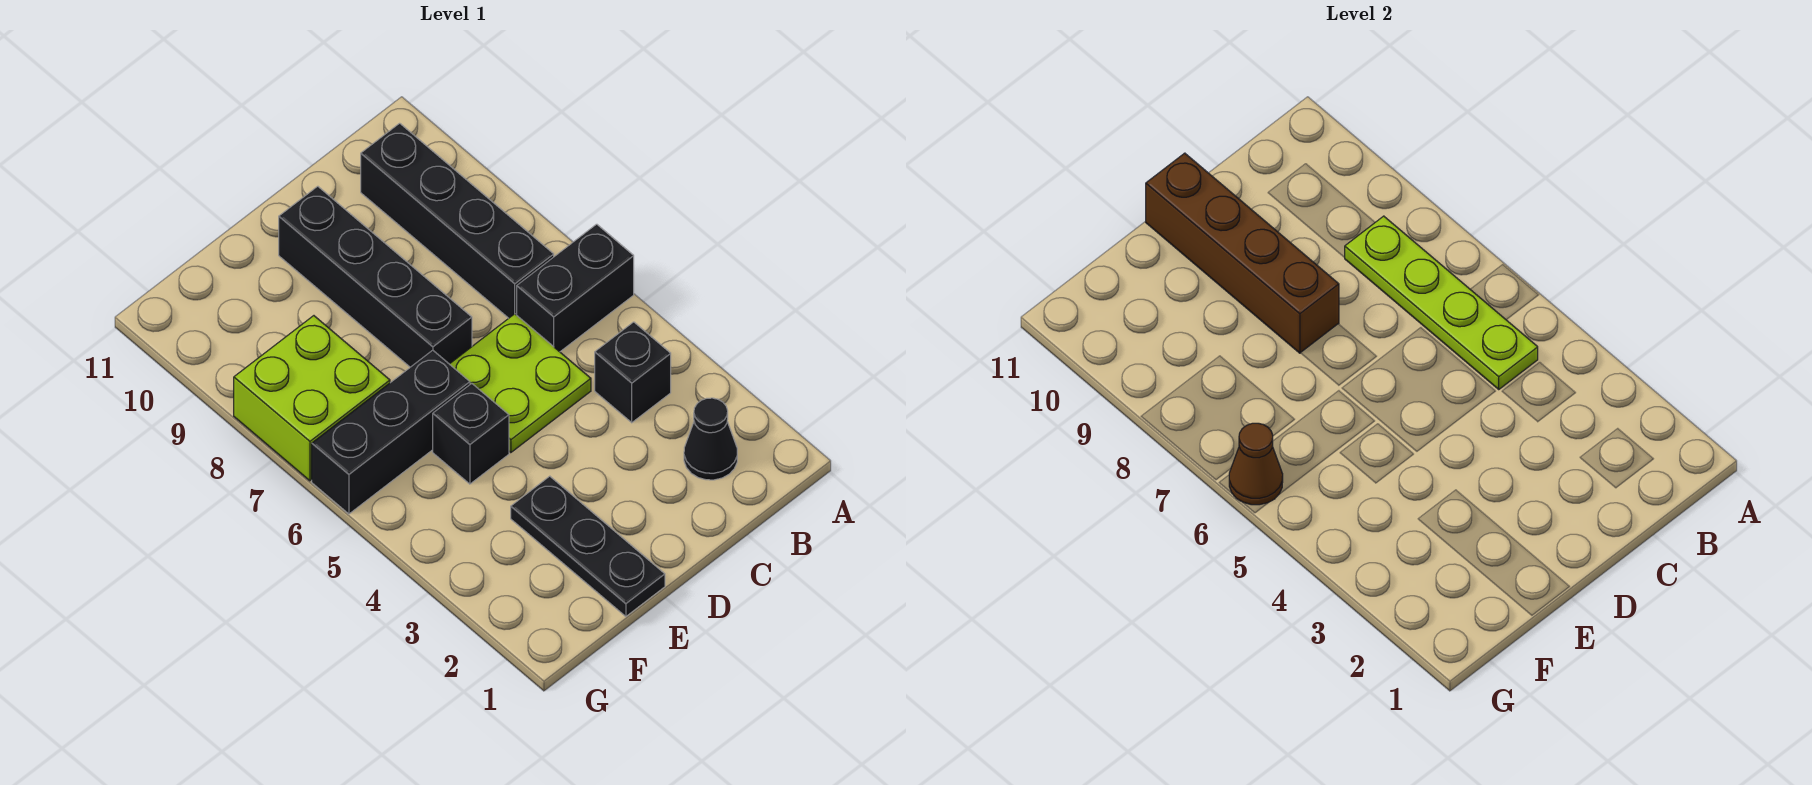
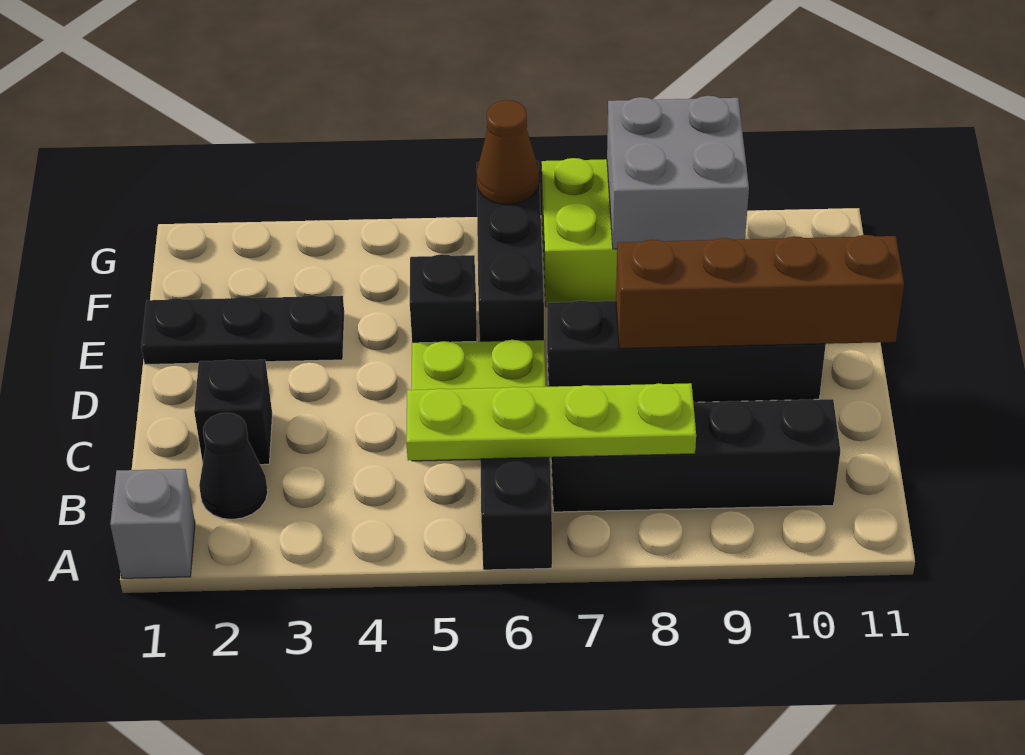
none -> grey brick A1 level 1
black brick B4 level 1 -> black brick C2 level 1
none -> grey brick F8:G9 level 2

